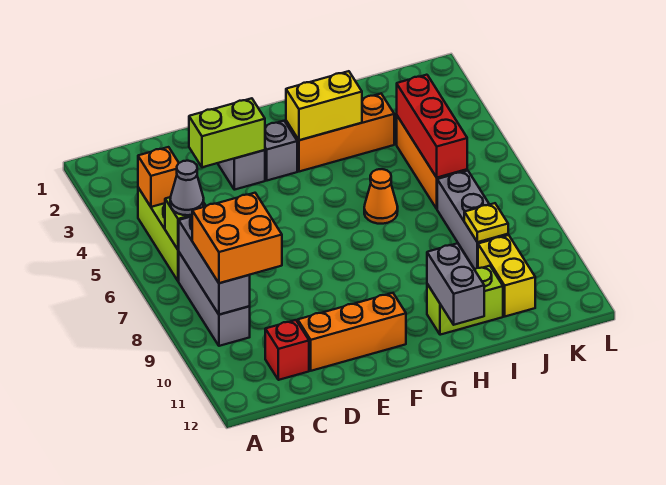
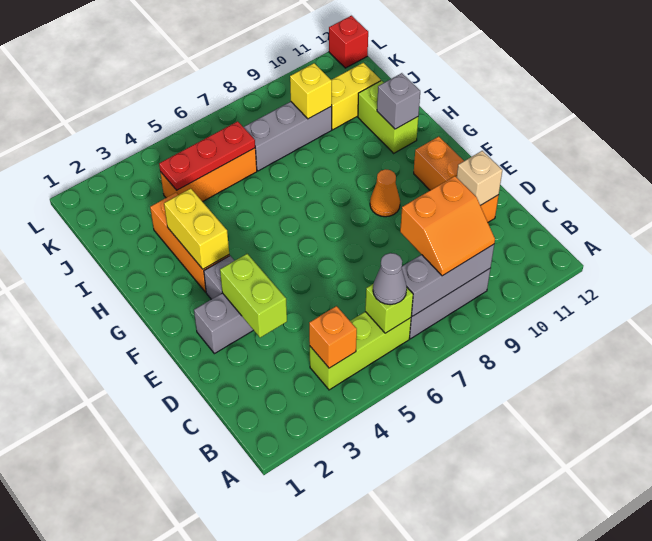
orange brick B8:C9 level 3 -> orange slope B8:C9 level 3 top C
red brick C11 level 1 -> red brick L12 level 1
none -> tan brick D11 level 2
orange cone H6 level 1 -> orange cone F9 level 1
grey brick H11:H12 level 2 -> grey brick H11 level 2
red brick J4:J6 level 2 -> red plate J4:J6 level 2
yellow plate J9 level 2 -> yellow brick J9 level 2

